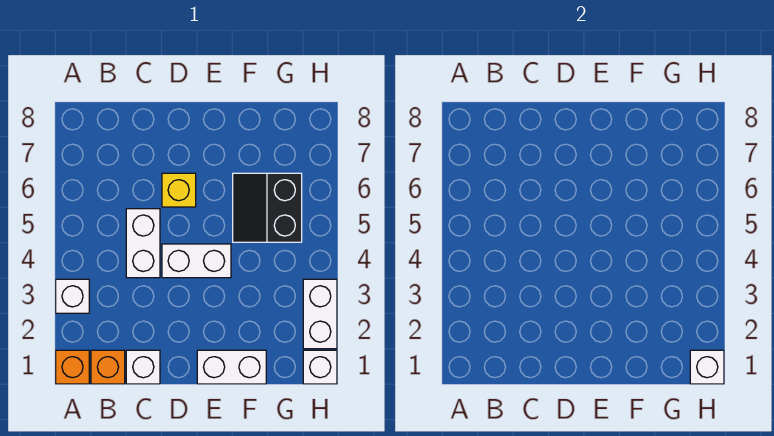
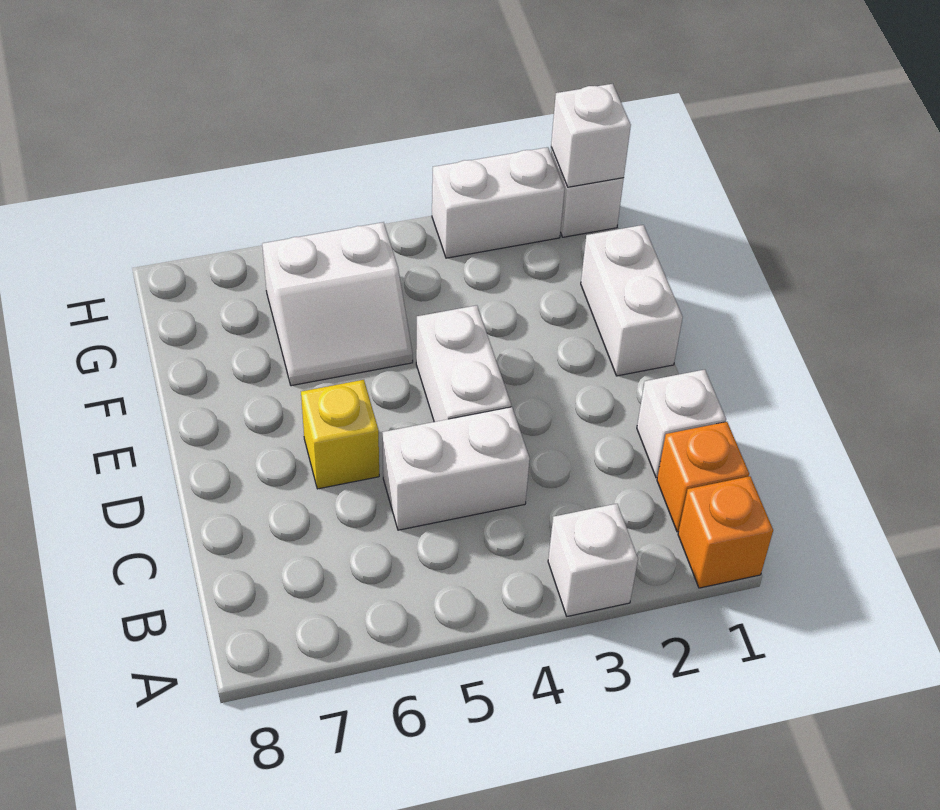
black slope F5:G6 level 1 top G -> white slope F5:G6 level 1 top G

